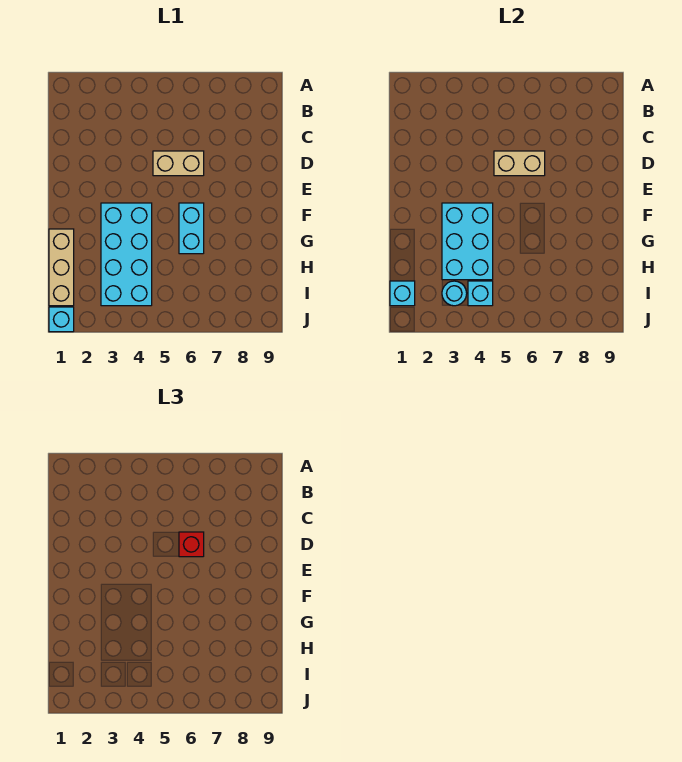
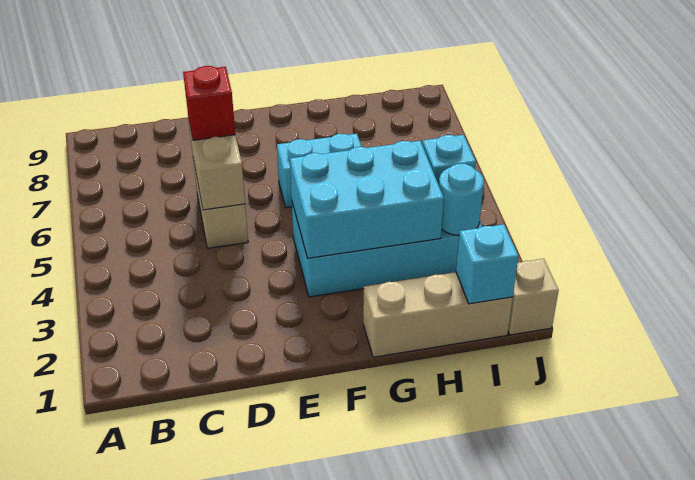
cyan brick J1 level 1 -> tan brick J1 level 1

